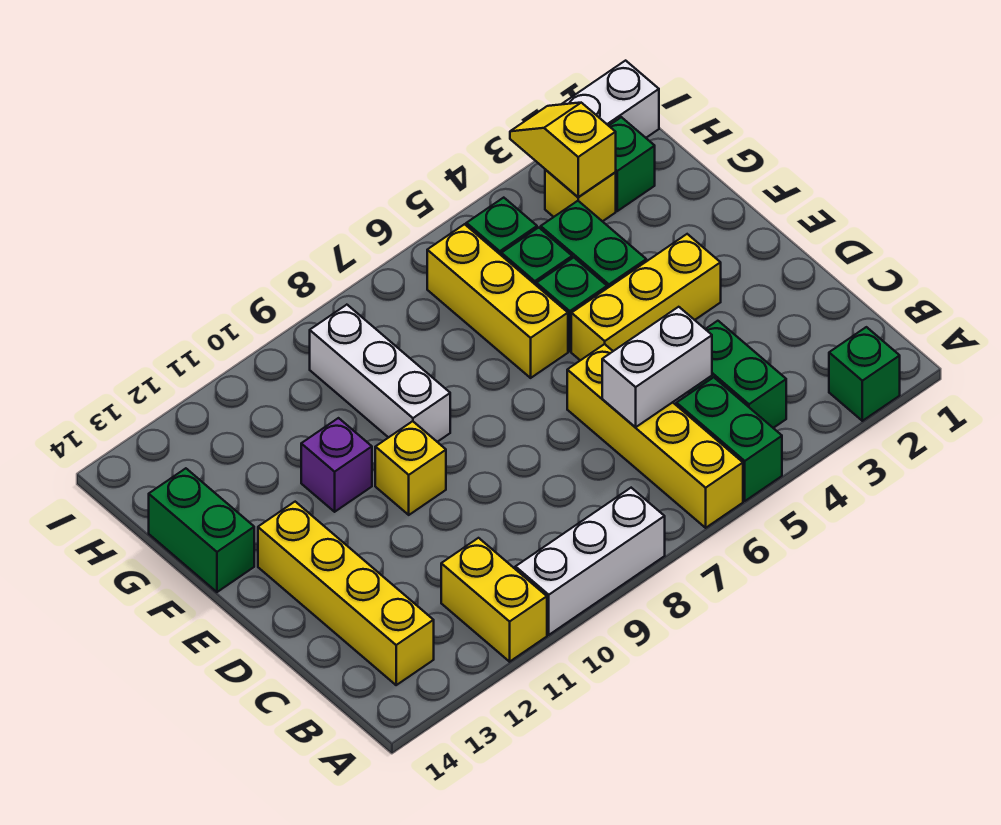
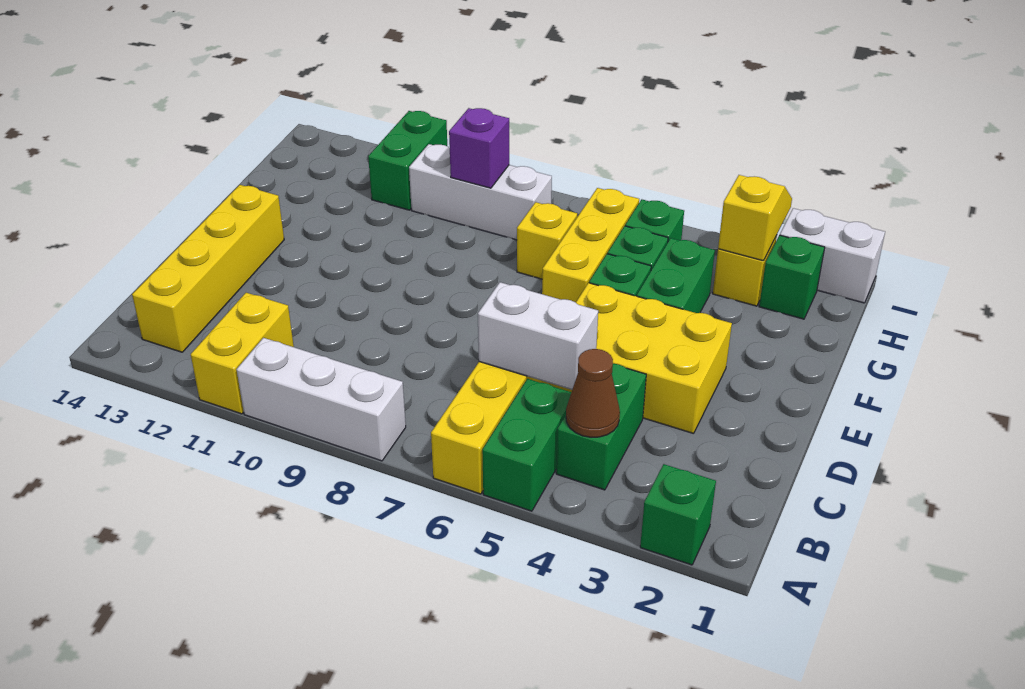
none -> brown cone B4 level 2
yellow brick E3:E5 level 1 -> yellow brick D3:E5 level 1
yellow brick E10 level 1 -> yellow brick G7 level 1
white brick F9:H9 level 1 -> white brick H8:H10 level 1
purple brick F11 level 1 -> purple brick H9 level 2
green brick F14:G14 level 1 -> green brick H11:I11 level 1

